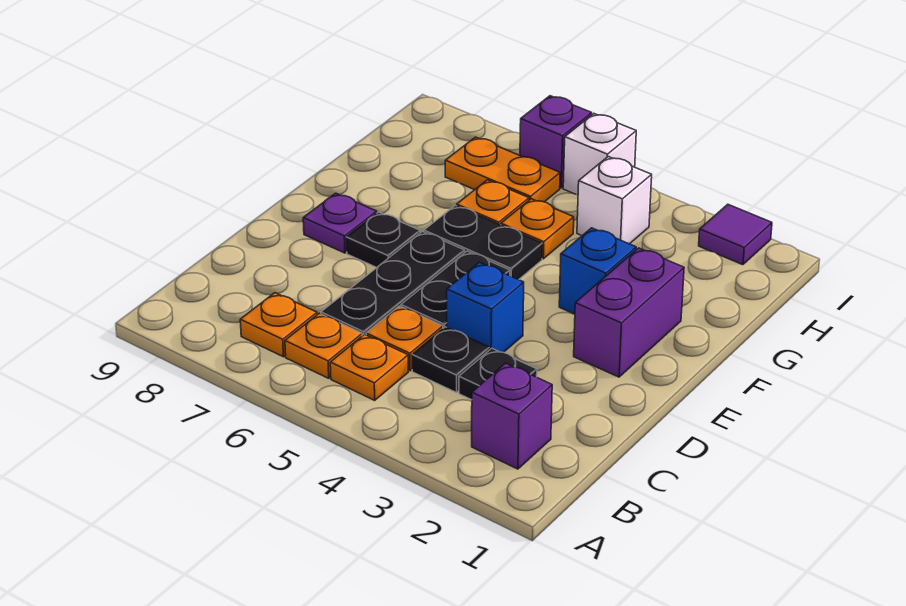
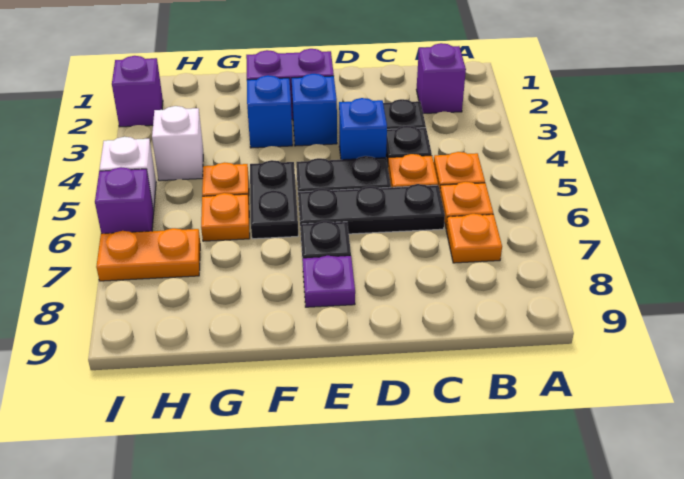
none -> blue brick E3 level 1
orange plate H6:H7 level 1 -> orange plate H7:I7 level 1
purple tile I2 level 1 -> purple brick I2 level 1

